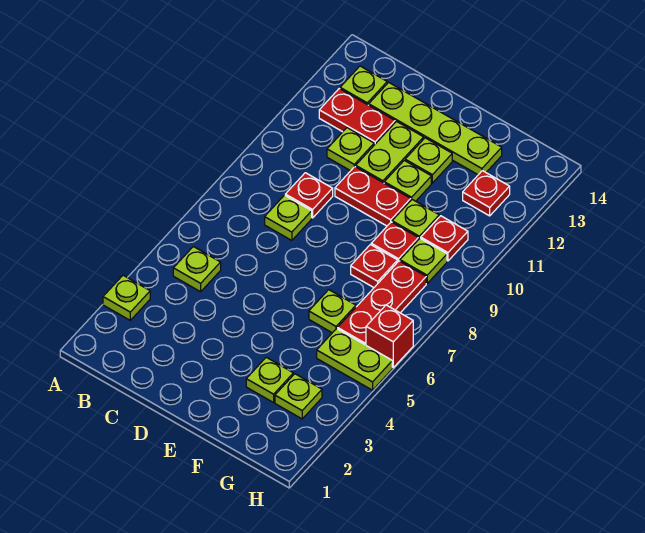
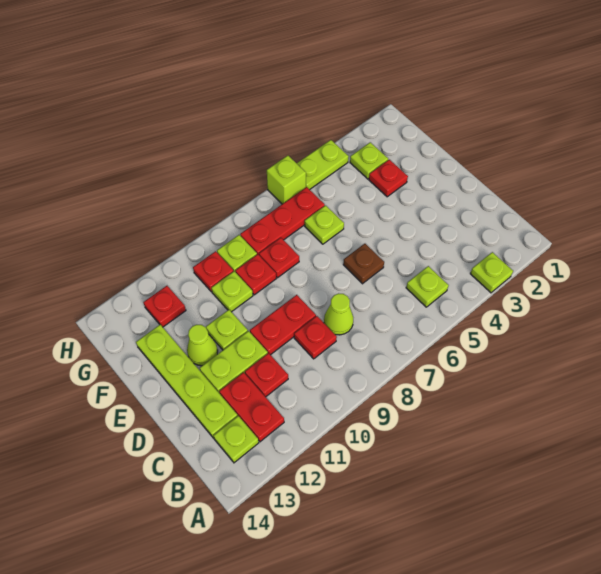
lime plate C8 level 1 -> lime cone C8 level 1
lime plate C11 level 1 -> red plate C11 level 1
none -> brown plate D6 level 1
red plate D10:E10 level 1 -> red plate D9:D10 level 1
lime plate E12 level 1 -> lime cone E12 level 1
lime plate F3 level 1 -> red plate F3 level 1
lime plate G5:H5 level 1 -> lime plate H4:H5 level 1
red brick H6 level 1 -> lime brick H6 level 1

